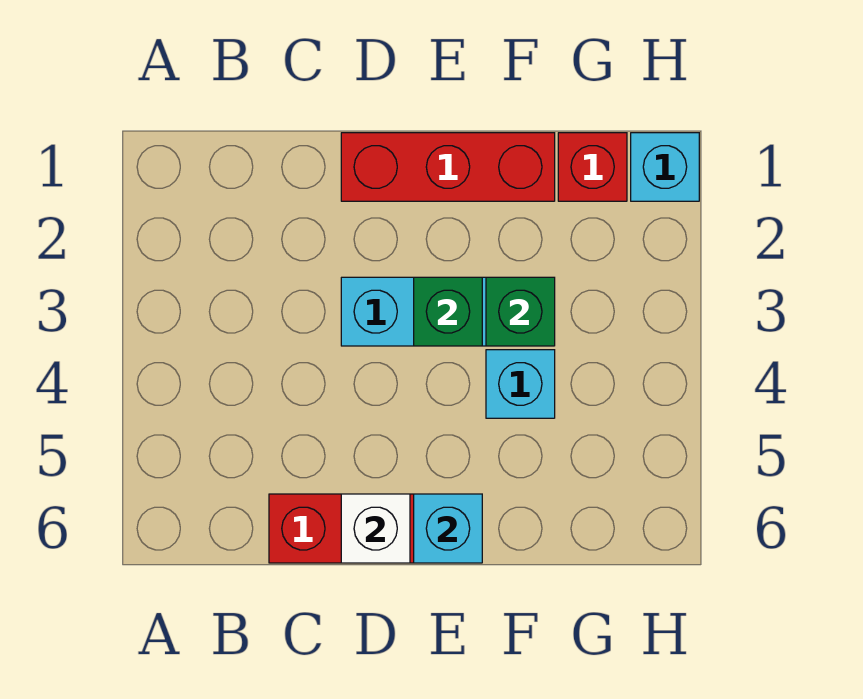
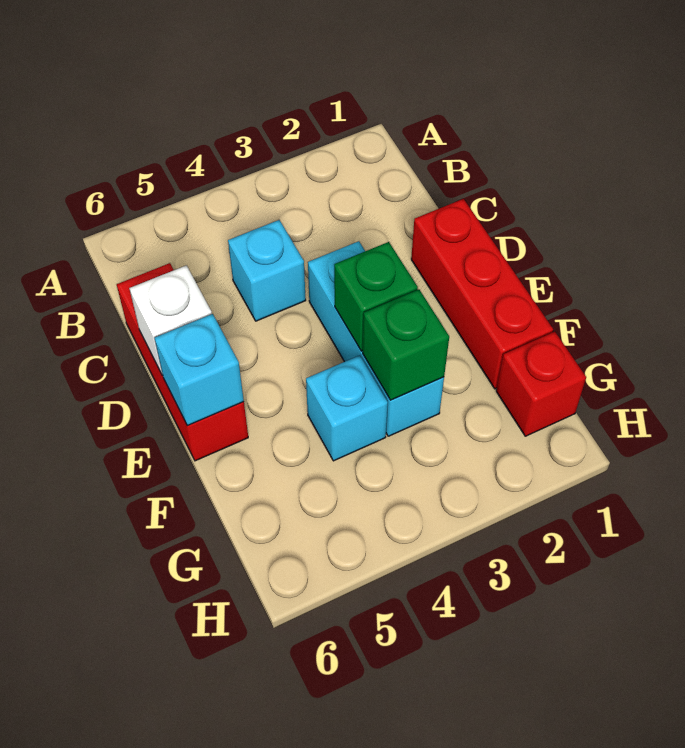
cyan brick H1 level 1 -> cyan brick C4 level 1

